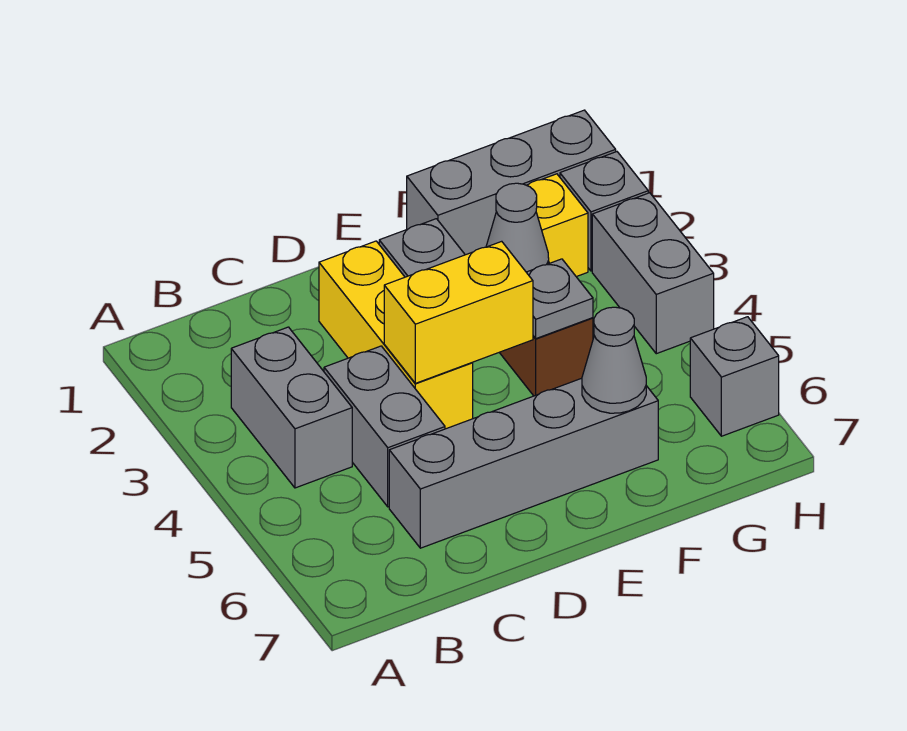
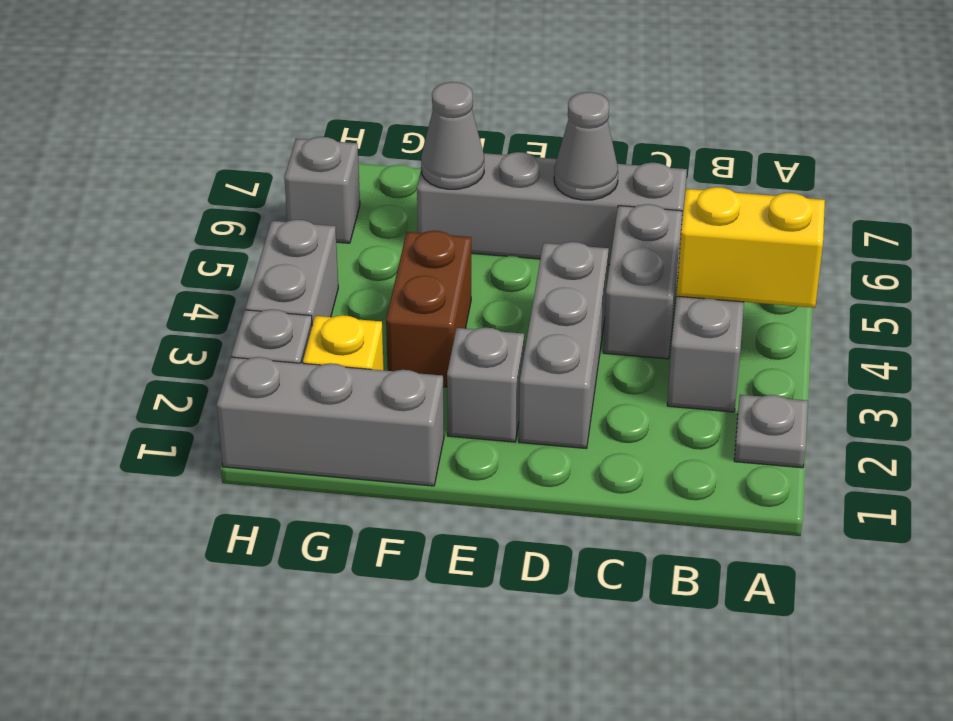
yellow brick D2:D4 level 1 -> grey brick D2:D4 level 1
yellow brick D4:E4 level 2 -> yellow brick A4:B4 level 2
grey cone F3 level 2 -> grey cone D6 level 2
grey plate F4 level 2 -> grey plate A2 level 1

